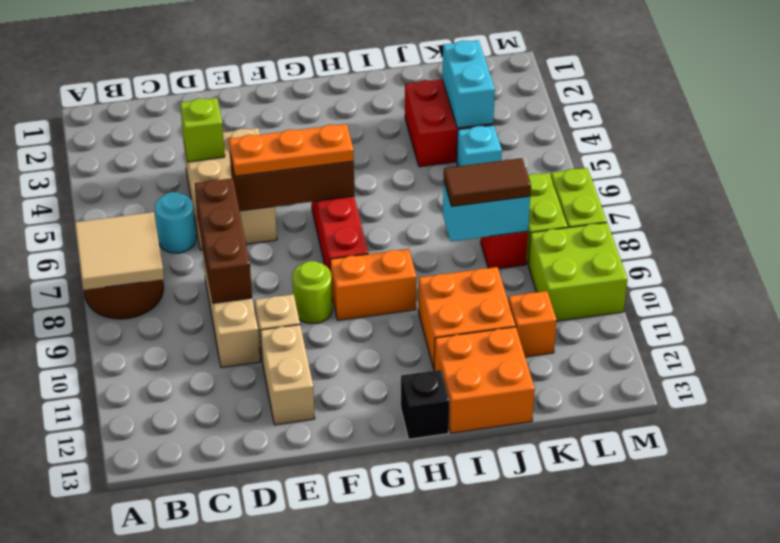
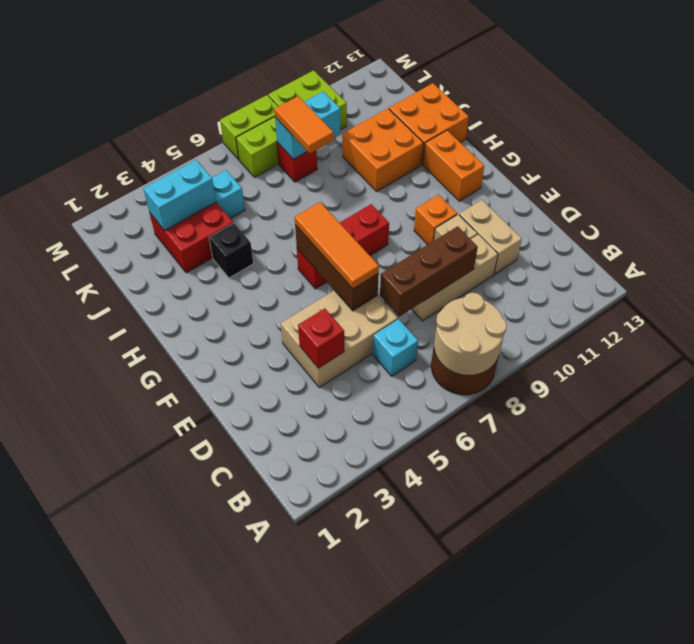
tan tile A7:B8 level 2 -> tan round brick A7:B8 level 2
cyan round brick C6 level 1 -> cyan brick C6 level 1
lime brick D4 level 2 -> red brick D4 level 2
orange plate E6:G6 level 3 -> orange tile E6:G6 level 3
tan brick E11:E12 level 1 -> tan brick D11:E11 level 1
lime round brick F9 level 1 -> none
orange brick G9:H9 level 1 -> orange brick G12:H12 level 1
black brick H13 level 1 -> black brick I4 level 1
cyan brick J8:K8 level 2 -> cyan brick K8:K9 level 2
brown tile J8:K8 level 3 -> orange tile J8:K8 level 3
orange brick K11 level 1 -> orange brick F10 level 1

